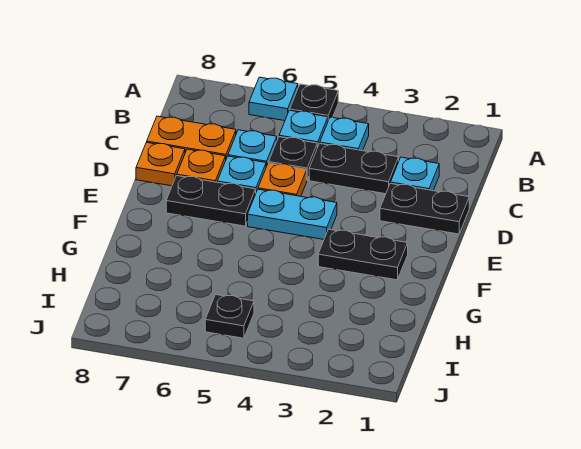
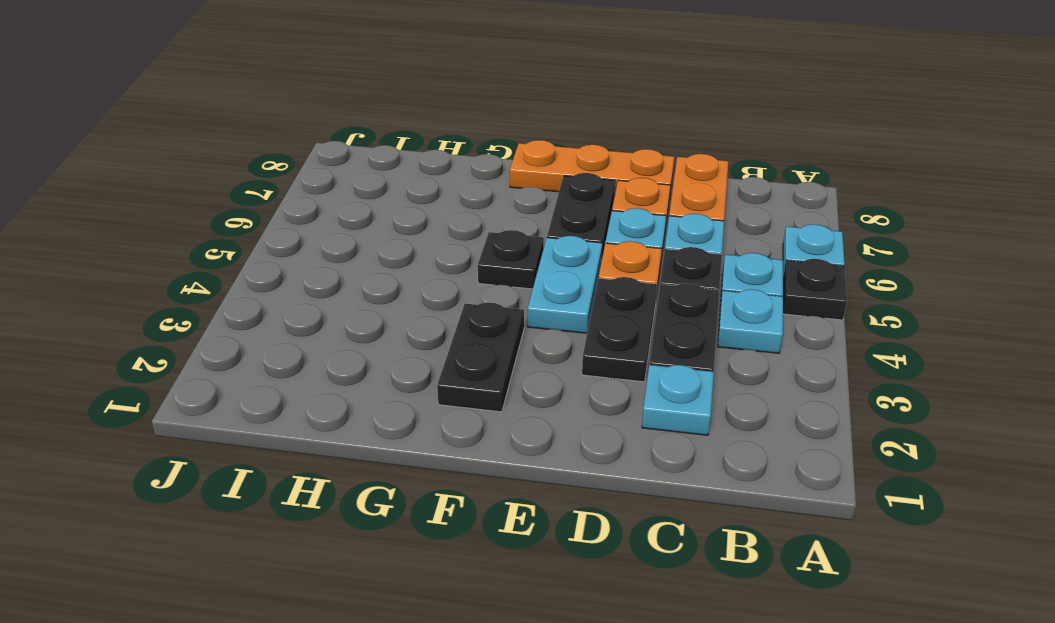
black plate D1:D2 level 1 -> black plate D3:D4 level 1
orange plate D8 level 1 -> orange plate D8:F8 level 1
black plate I5 level 1 -> black plate F5 level 1

